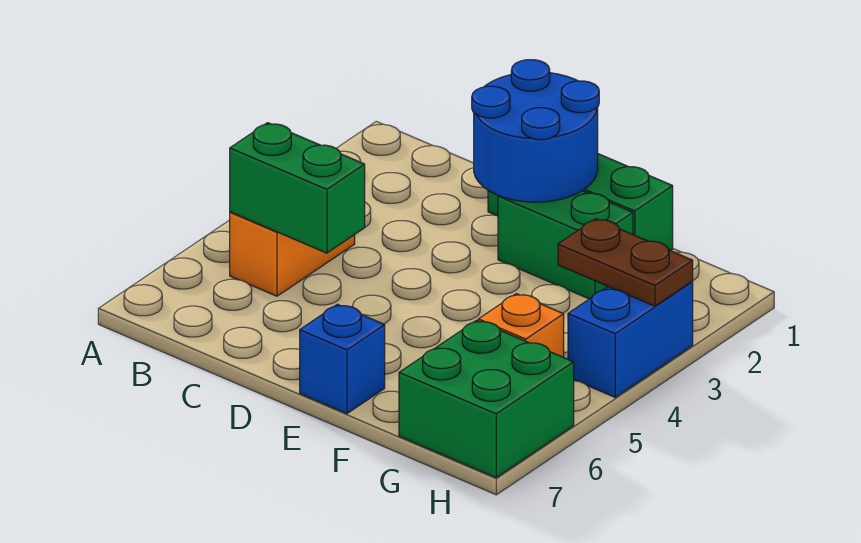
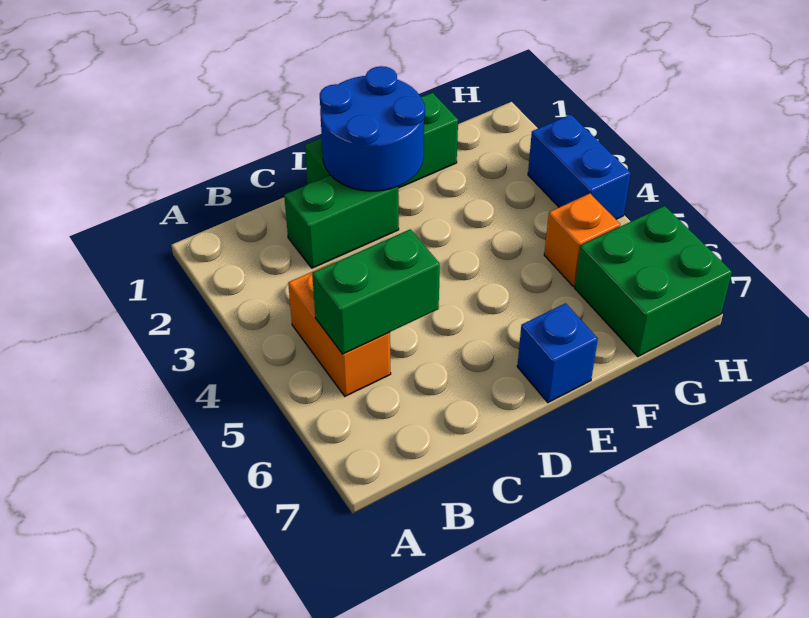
green brick E2:F2 level 1 -> green brick C2:D2 level 1
brown plate G3:H3 level 2 -> none

